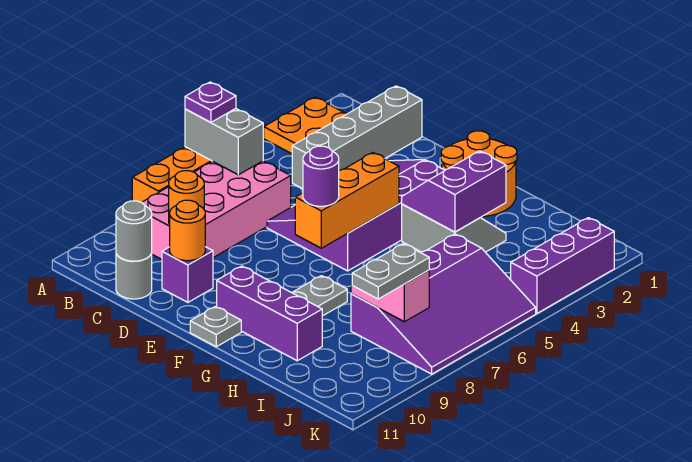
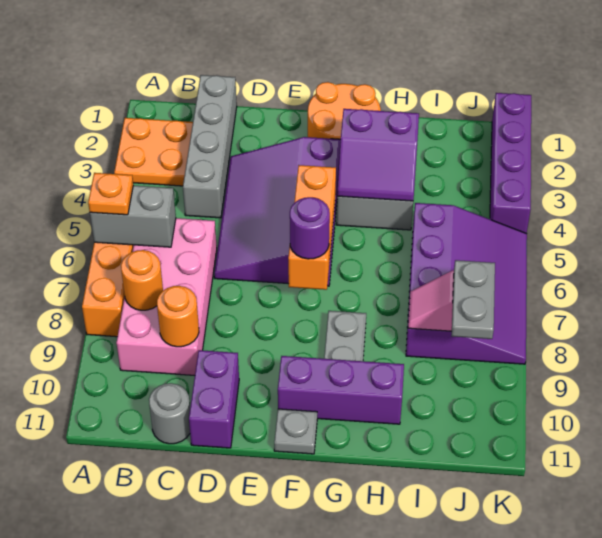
purple plate A6 level 3 -> orange plate A6 level 3
grey round brick C11 level 2 -> none
purple brick D10 level 1 -> purple brick D10:D11 level 1
orange round brick D10 level 2 -> orange round brick B8 level 2
purple slope G3:H4 level 2 top H -> purple slope G3:H4 level 2 top 3
purple brick K2:K4 level 1 -> purple brick K1:K4 level 1

